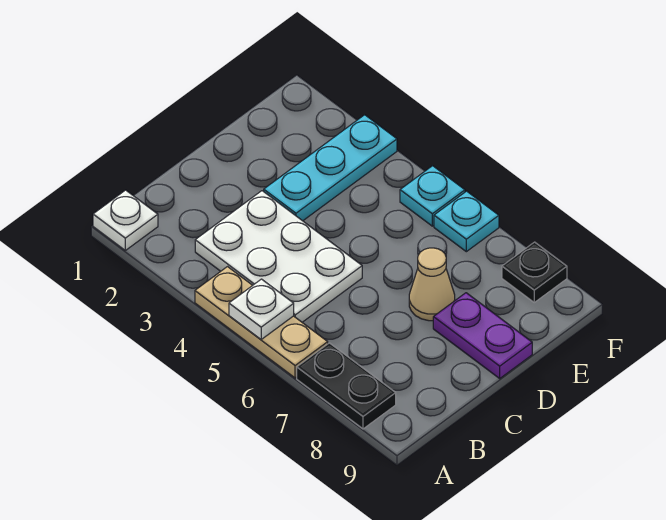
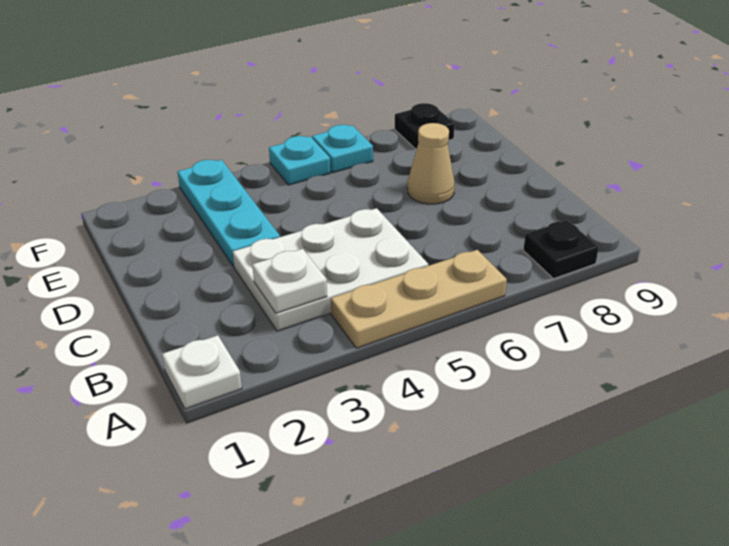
white plate A5 level 2 -> white plate B3 level 2
black plate A7:A8 level 1 -> black plate A8 level 1
purple plate D8:D9 level 1 -> none

